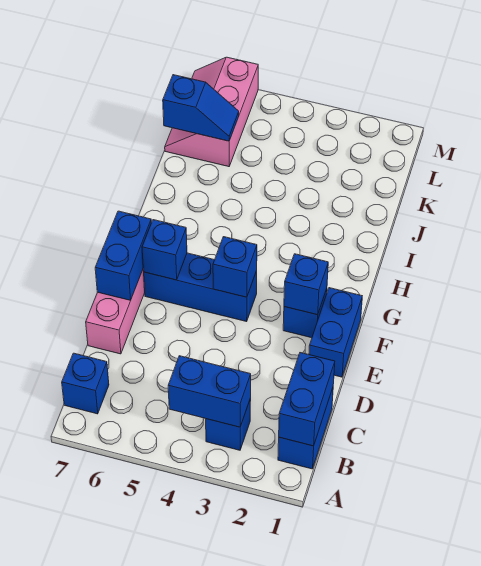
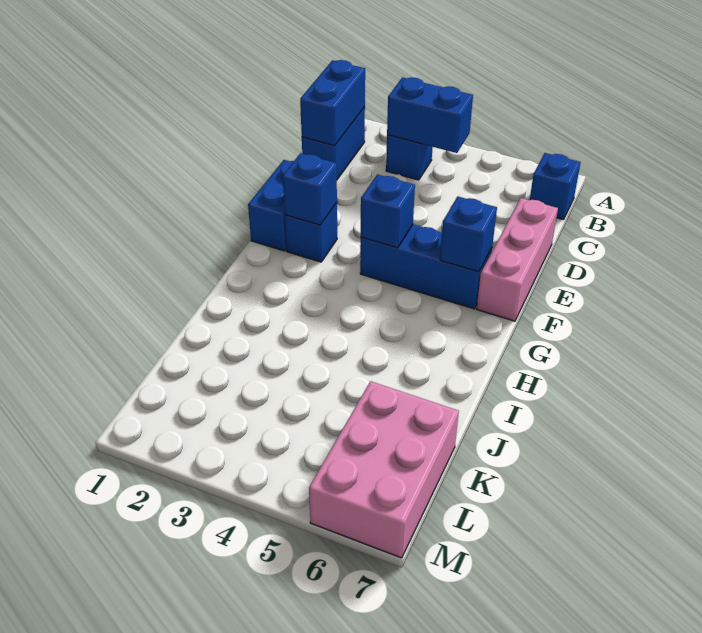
blue brick E7:F7 level 2 -> none
pink slope K6:M7 level 1 top 6 -> pink brick K6:M7 level 1
blue slope K6:K7 level 2 top 7 -> none

